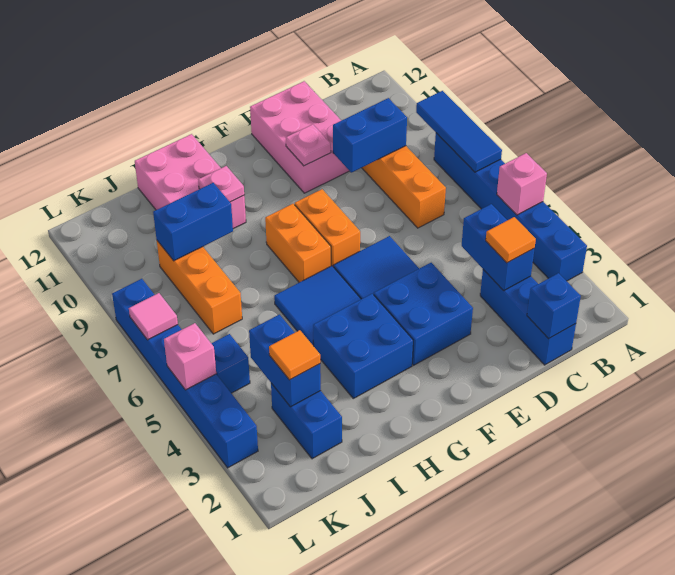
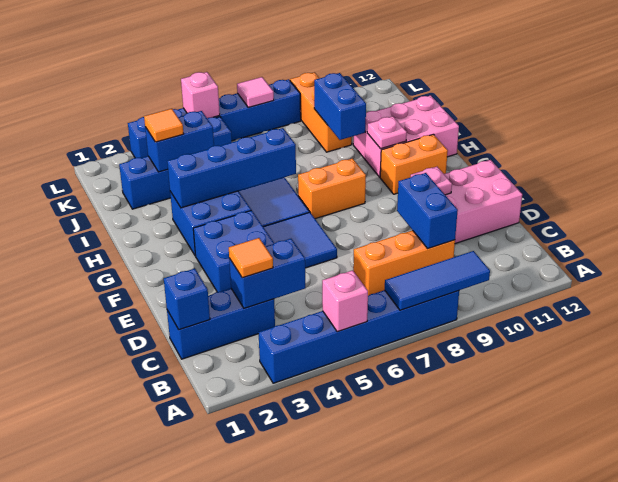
orange brick F7:F8 level 1 -> orange brick G10:G11 level 1
none -> blue brick H3:H6 level 2
orange brick J7:J9 level 1 -> orange brick J9:L9 level 1

